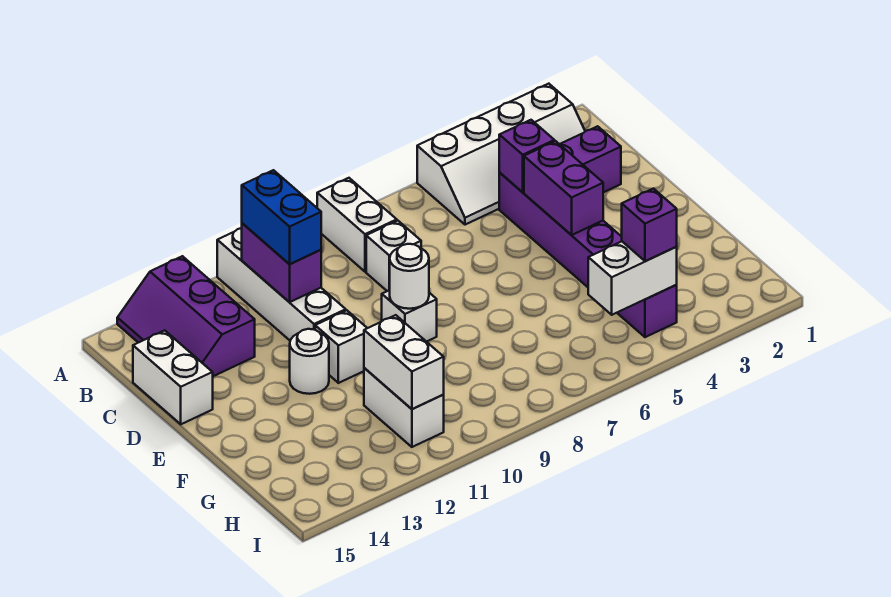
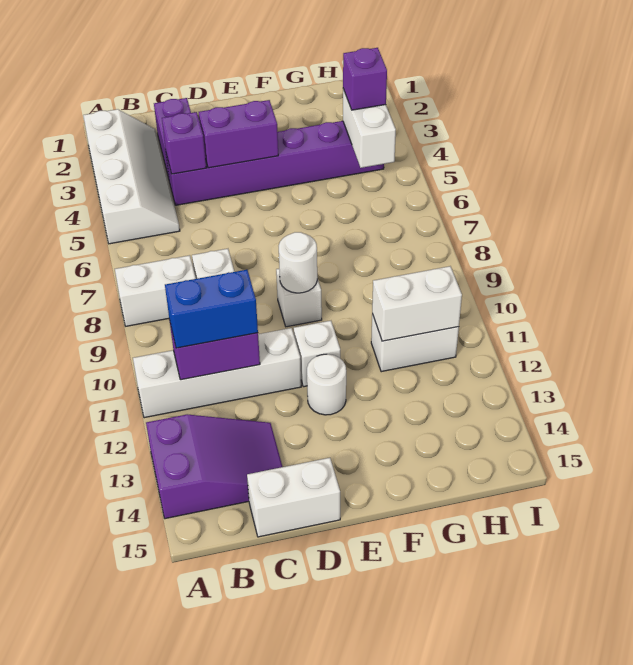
purple slope A13:C14 level 1 top 13 -> purple slope A13:C14 level 1 top A

